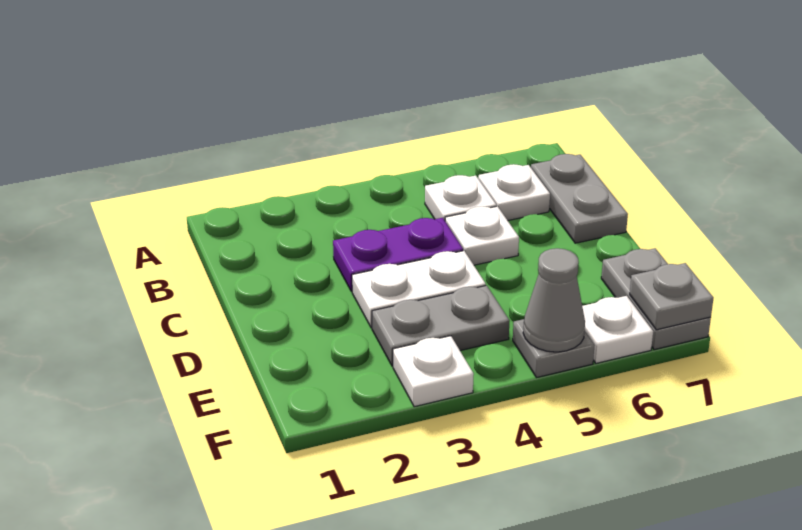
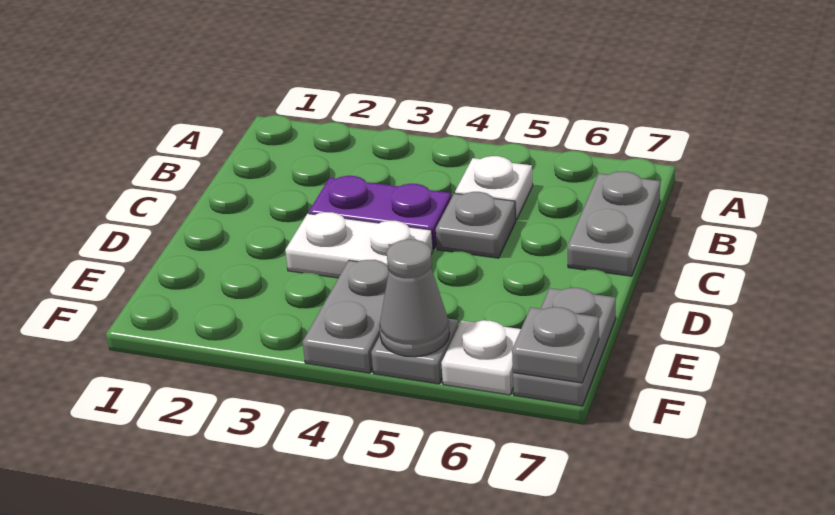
white plate B6 level 1 -> none
white plate C5 level 1 -> grey plate C5 level 1
grey plate E3:E4 level 1 -> grey plate E4:F4 level 1
white plate F3 level 1 -> none

